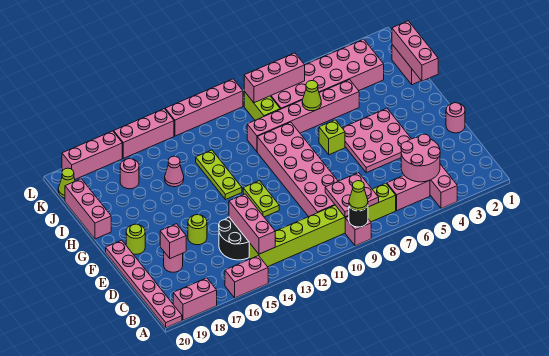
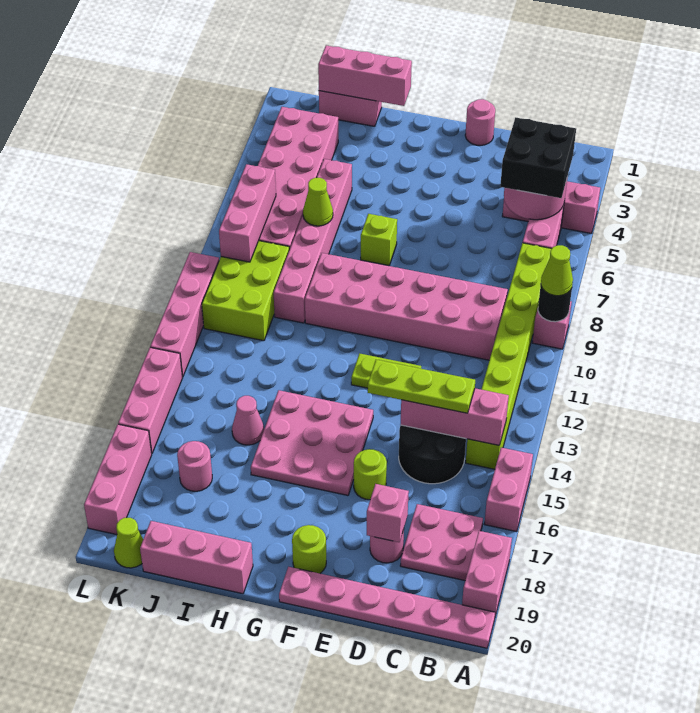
none -> black brick B4:C5 level 3
pink plate B8:C9 level 2 -> pink plate B17:C18 level 1
pink plate E4:G6 level 1 -> pink plate F14:H16 level 1
lime plate G13:I13 level 1 -> lime plate C14:E14 level 3
lime brick J9:K9 level 1 -> lime brick J9:K11 level 1

